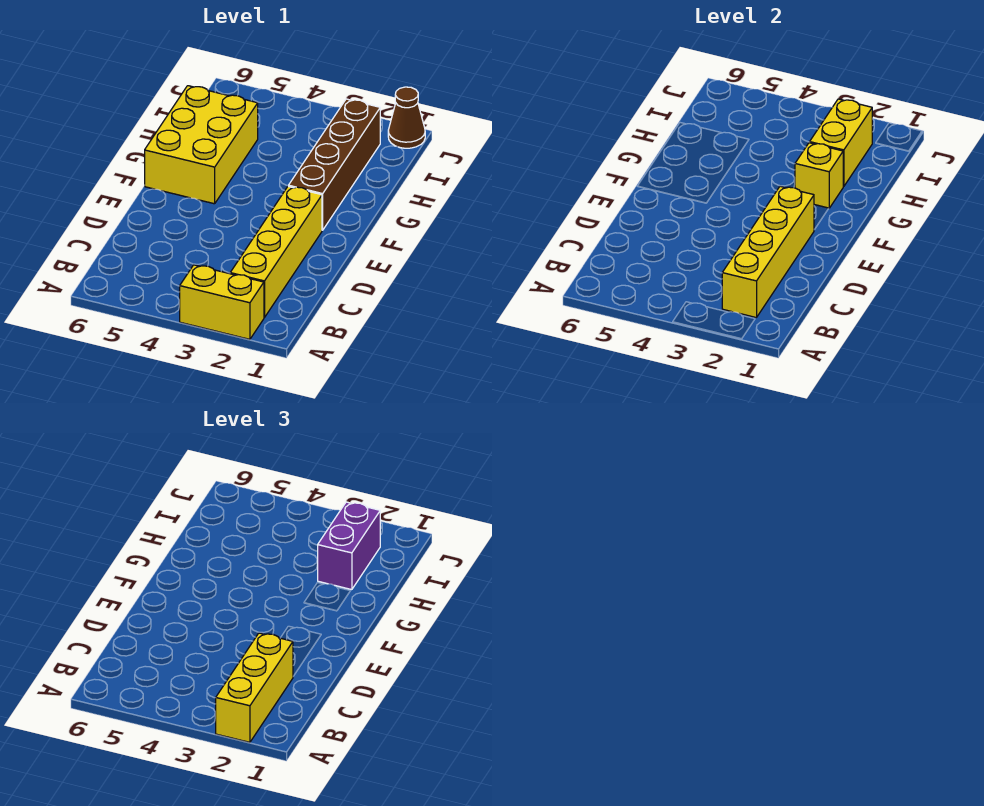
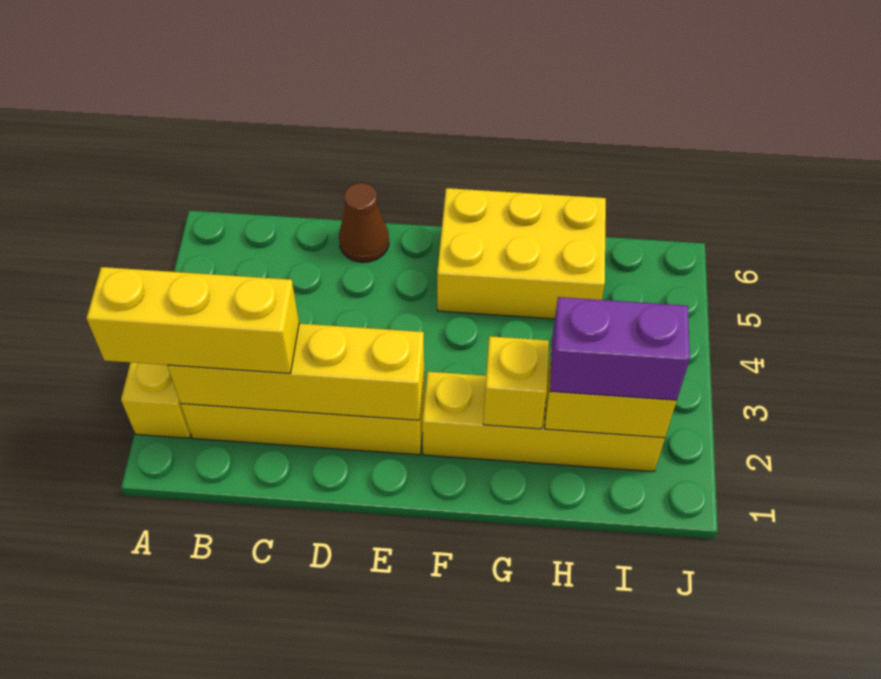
brown brick F2:I2 level 1 -> yellow brick F2:I2 level 1
brown cone J1 level 1 -> brown cone D6 level 1

